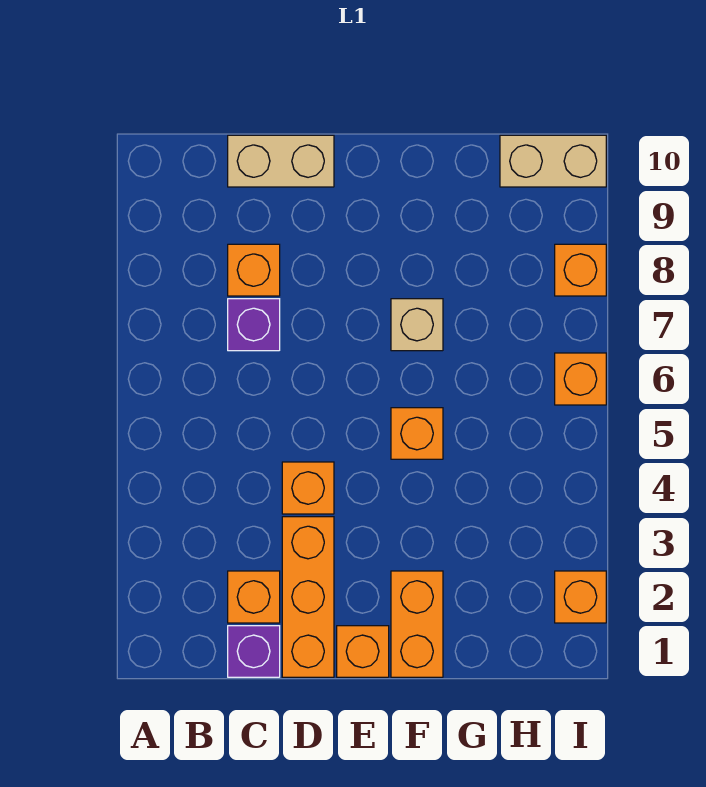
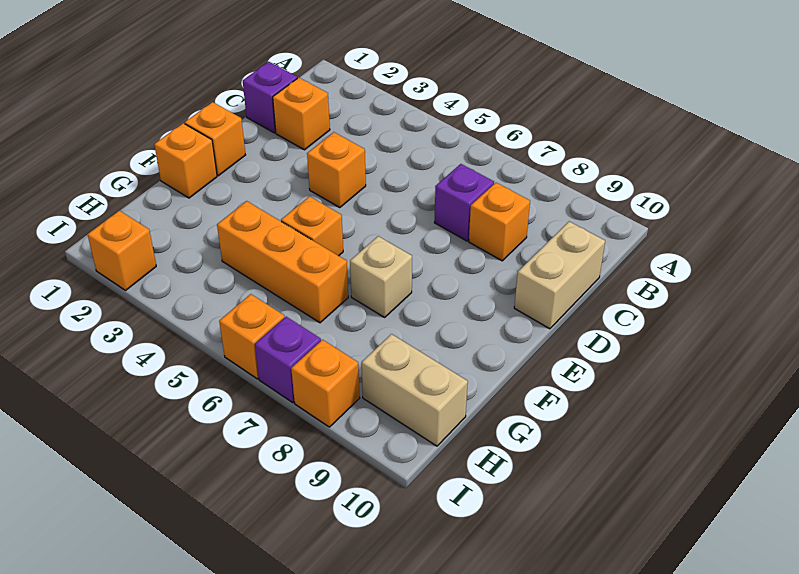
orange brick D1:D3 level 1 -> orange brick G4:G6 level 1
orange brick F1:F2 level 1 -> orange brick F1 level 1
tan brick H10:I10 level 1 -> tan brick H9:H10 level 1
none -> purple brick I7 level 1

